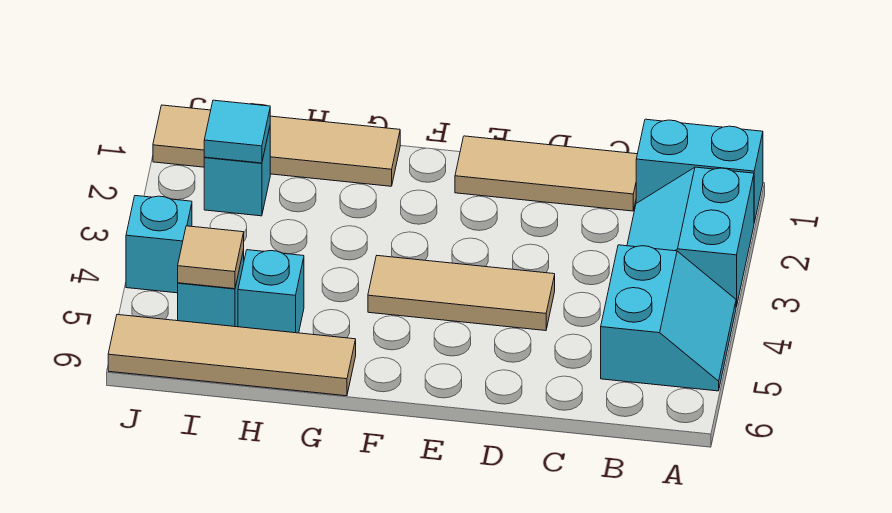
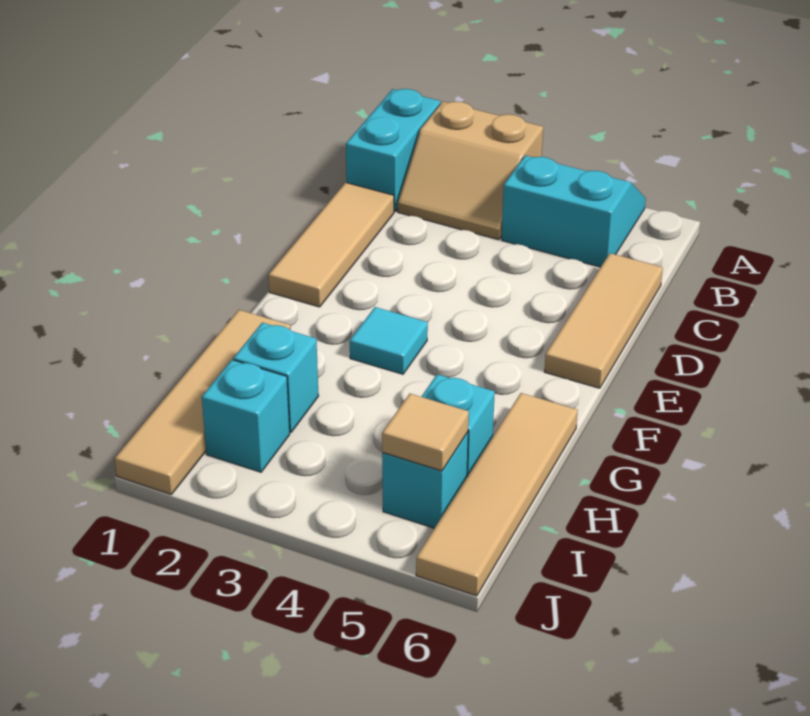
cyan slope A2:B3 level 1 top A -> tan slope A2:B3 level 1 top A
tan tile D4:F4 level 1 -> tan tile C6:E6 level 1
cyan tile I2 level 2 -> cyan tile F3 level 1
cyan brick J4 level 1 -> cyan brick H2 level 1

